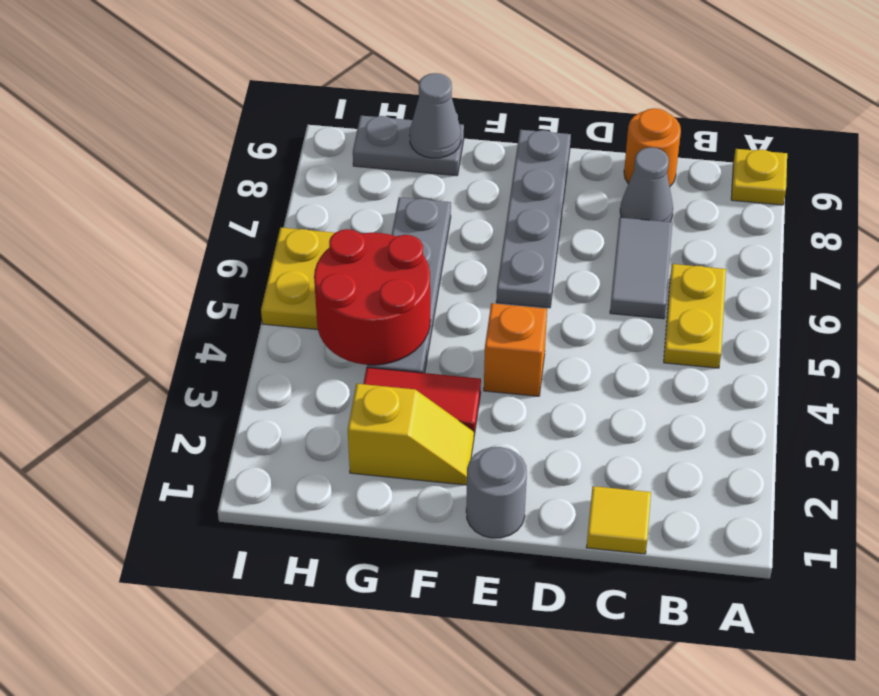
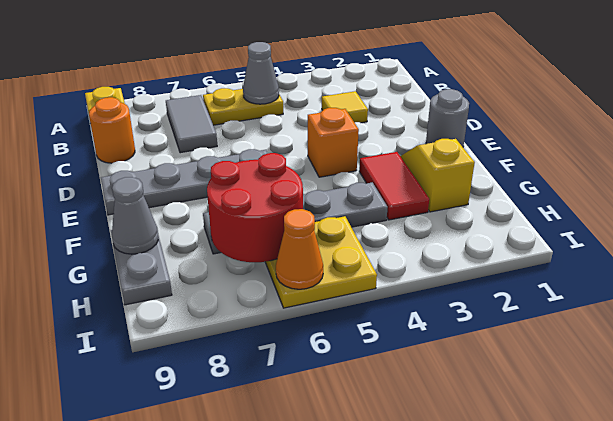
yellow tile C1 level 1 -> yellow tile C3 level 1
grey tile C6:C7 level 1 -> grey tile B7:C7 level 1
grey cone C8 level 1 -> grey cone B5 level 2
red round brick G4:H5 level 2 -> red round brick G6:H7 level 2
none -> orange cone I6 level 2

